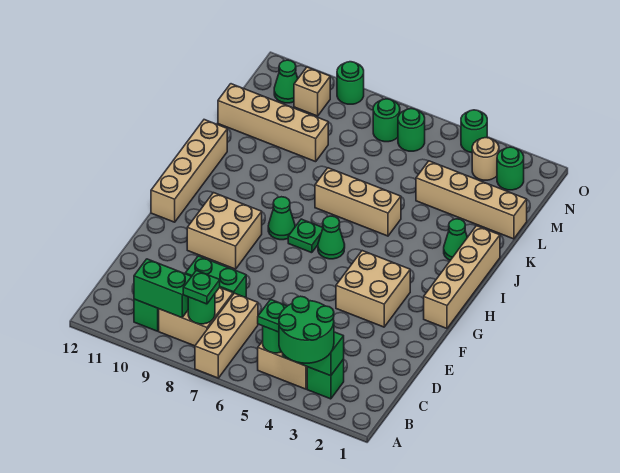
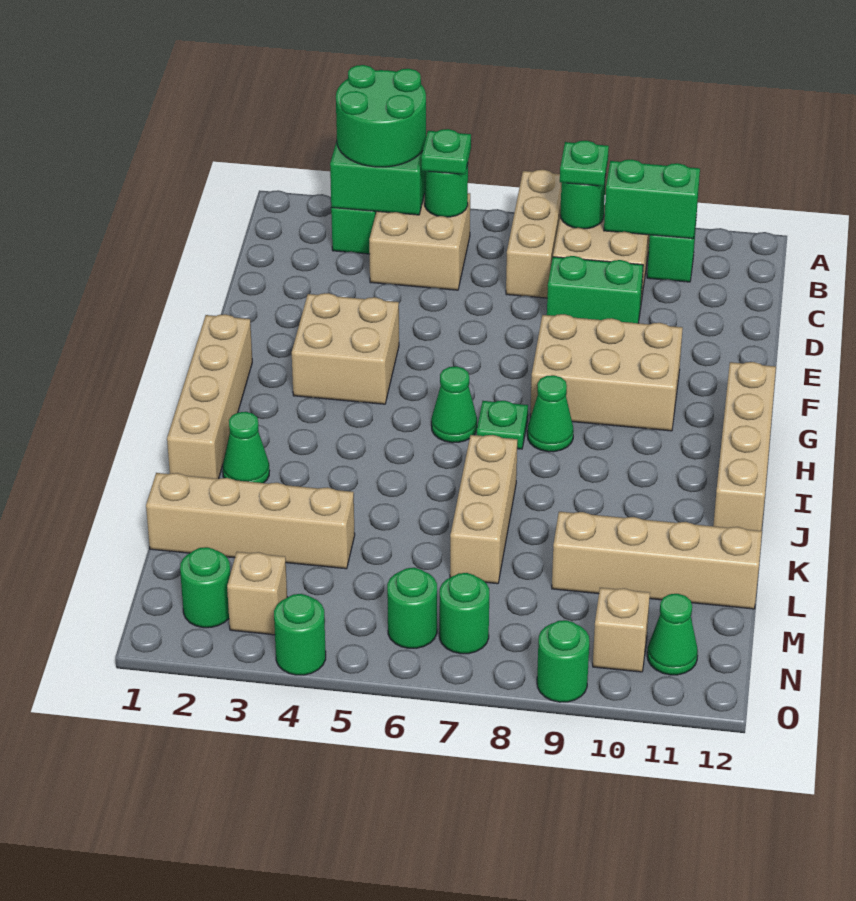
tan brick F9:G10 level 1 -> tan brick F8:G10 level 1
tan brick J5:J7 level 1 -> tan brick J7:L7 level 1
tan round brick N3 level 1 -> tan brick N3 level 1

